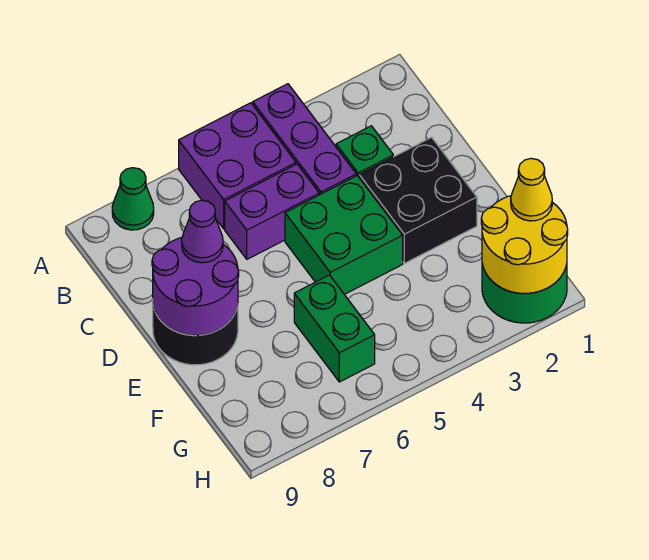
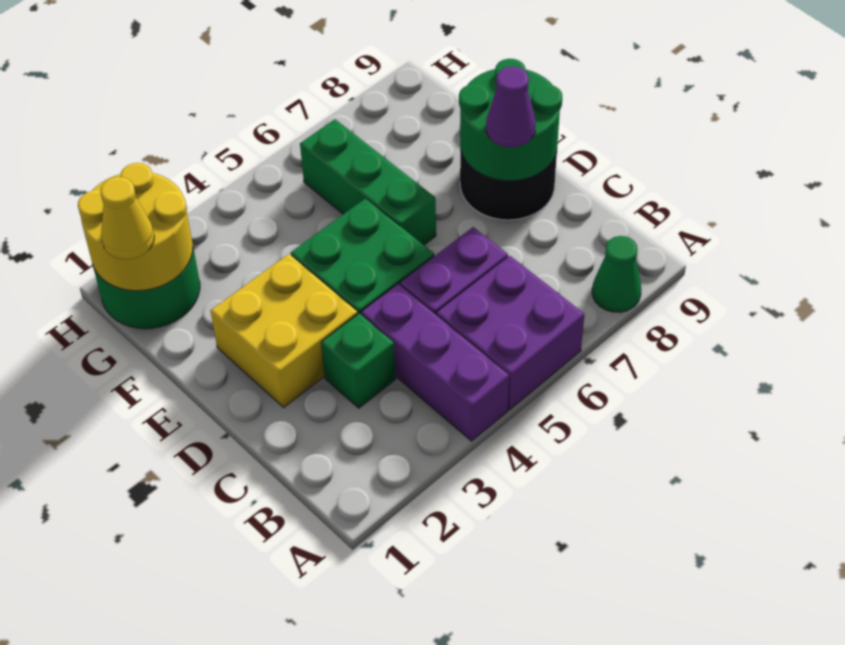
black brick D2:E3 level 1 -> yellow brick D2:E3 level 1
purple round brick D8:E9 level 2 -> green round brick D8:E9 level 2
green brick F6:G6 level 1 -> green brick E6:G6 level 1

